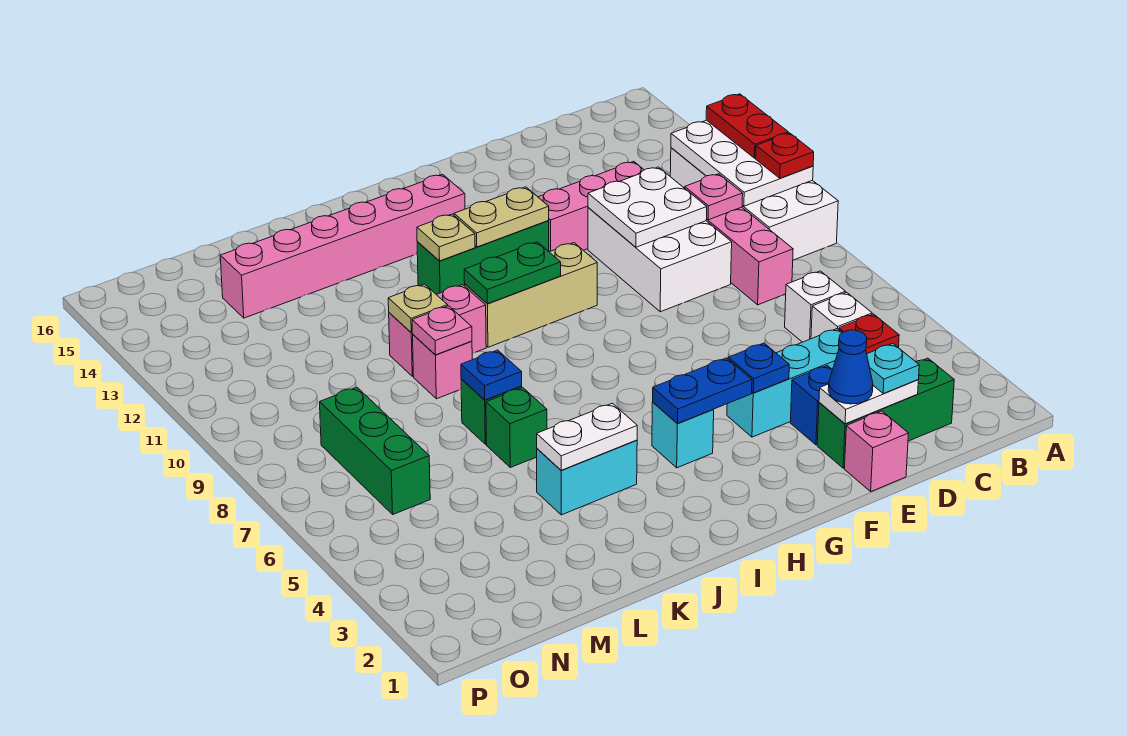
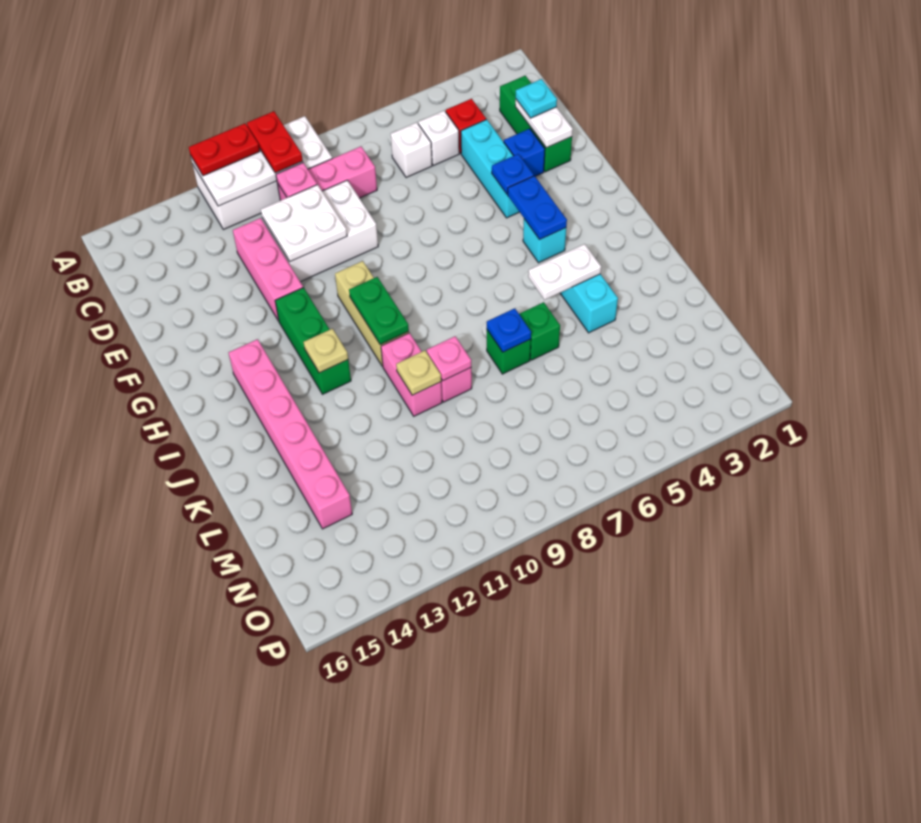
red plate A10 level 3 -> red plate A10:B10 level 3
pink brick E1 level 1 -> none
blue cone E2 level 3 -> none
tan plate G12:H12 level 2 -> none
white plate J4:K4 level 2 -> white plate J4:J5 level 2
green brick N6:N8 level 1 -> none

